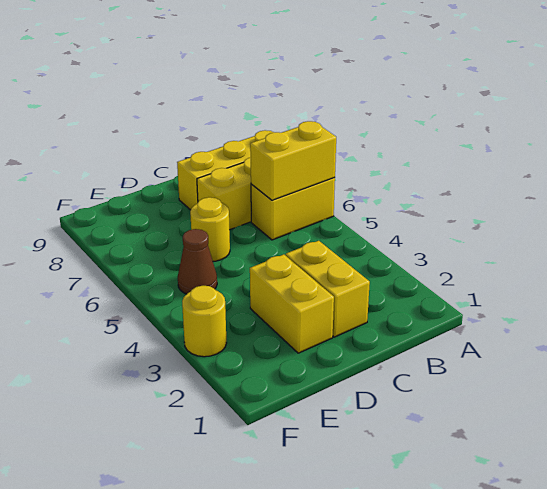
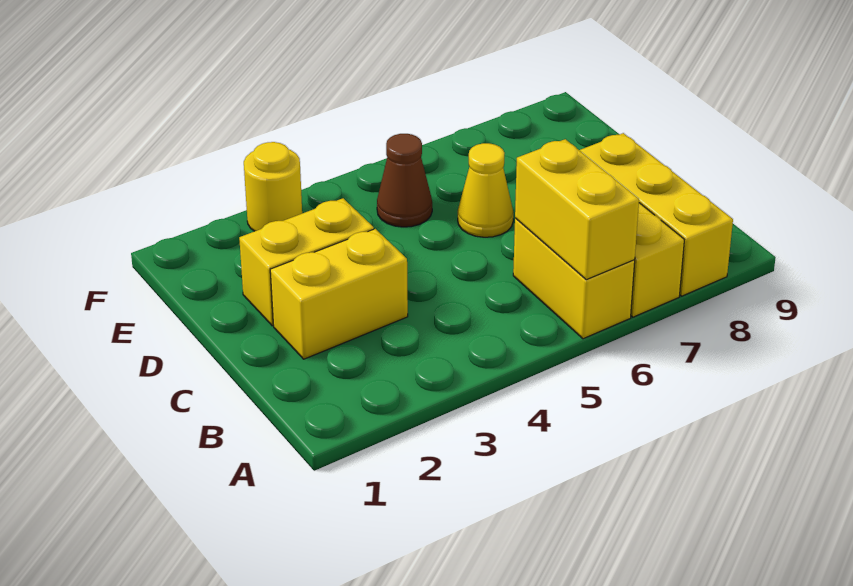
yellow round brick D6 level 1 -> yellow cone D6 level 1

